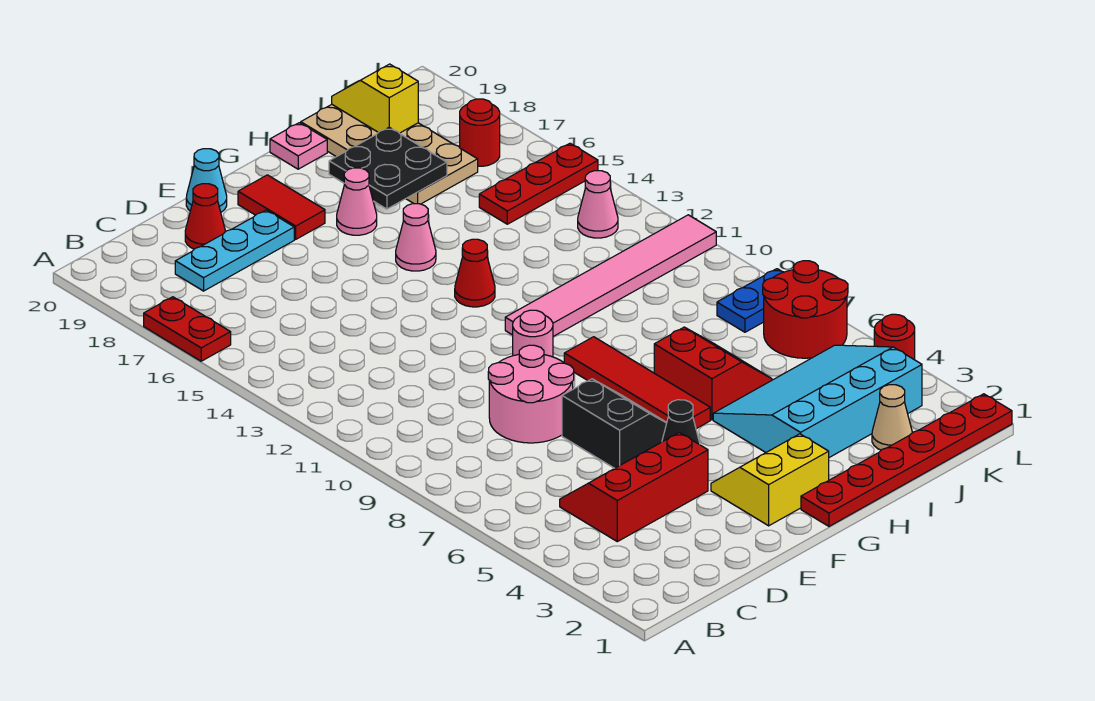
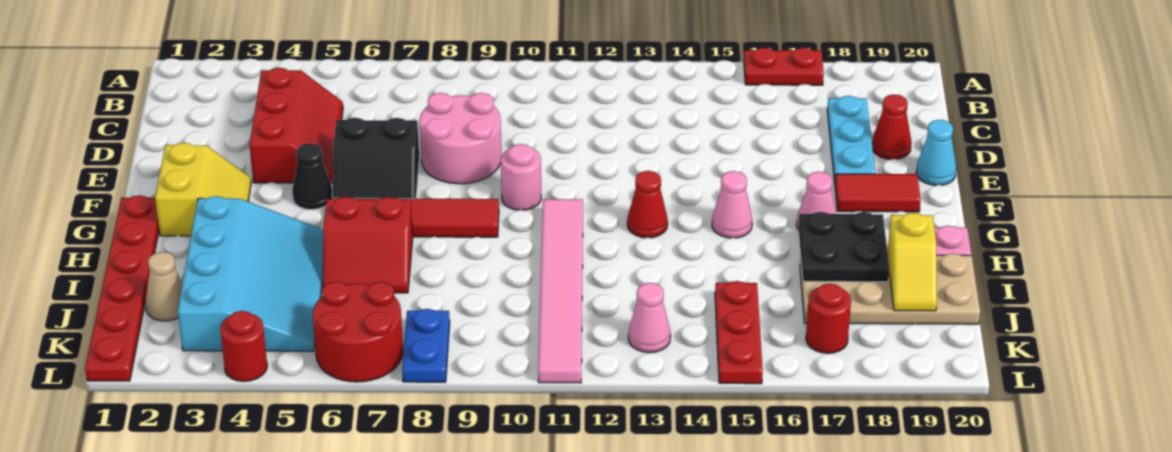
yellow slope J19:J20 level 2 top 19 -> yellow slope I19:J19 level 2 top I

